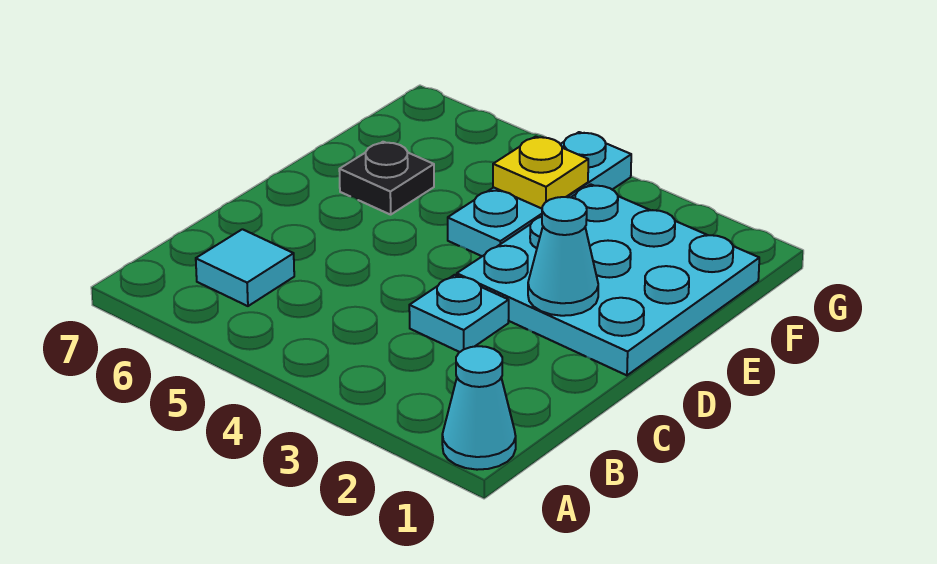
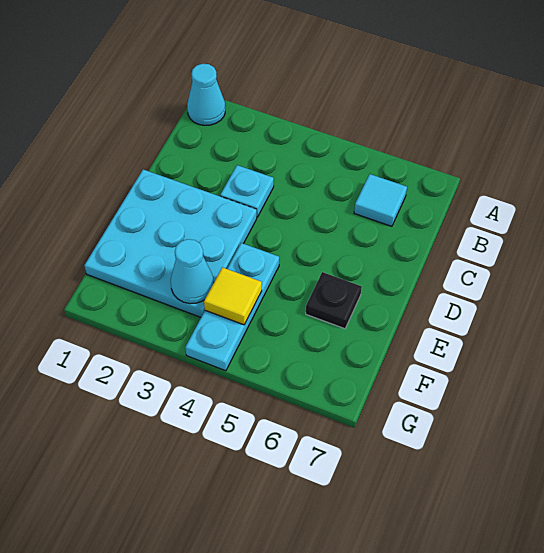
cyan cone D2 level 2 -> cyan cone F3 level 2
yellow plate F4 level 2 -> yellow tile F4 level 2

